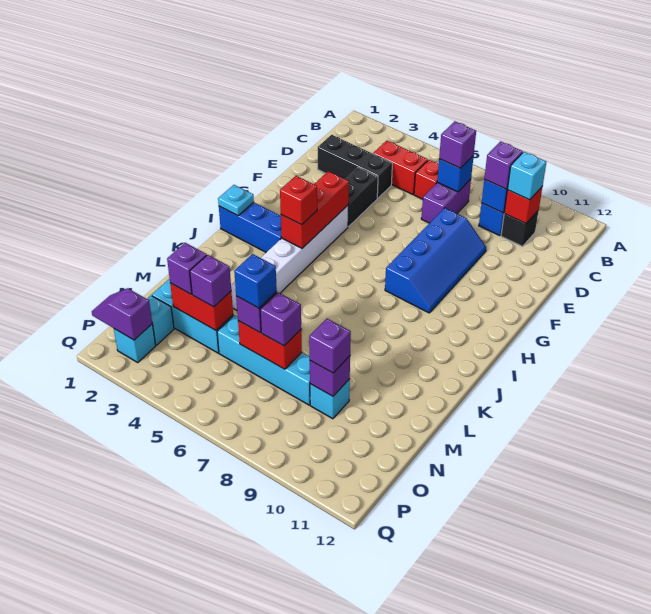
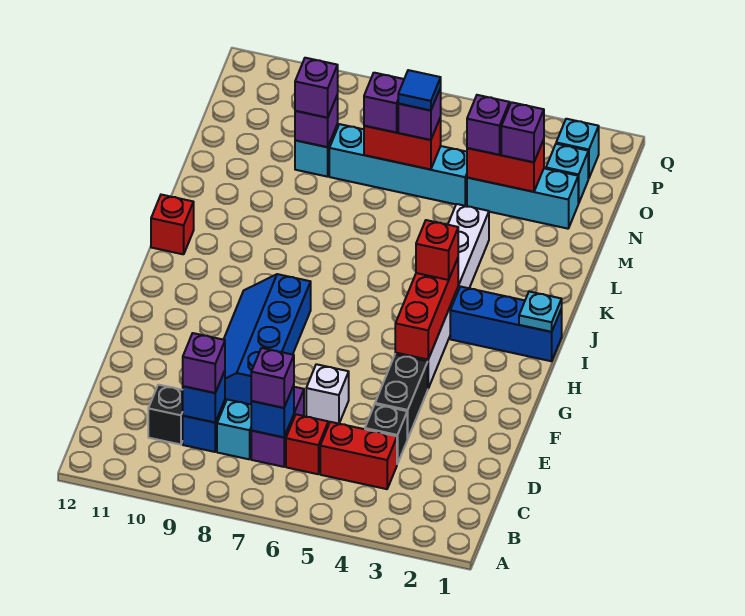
red brick C10 level 2 -> red brick J12 level 1
cyan brick C10 level 3 -> cyan brick C8 level 1
black brick D2:D4 level 1 -> black brick D4 level 1
none -> white brick E6 level 1
blue brick N6 level 4 -> blue tile N6 level 4
purple slope P1:P2 level 2 top 2 -> none

